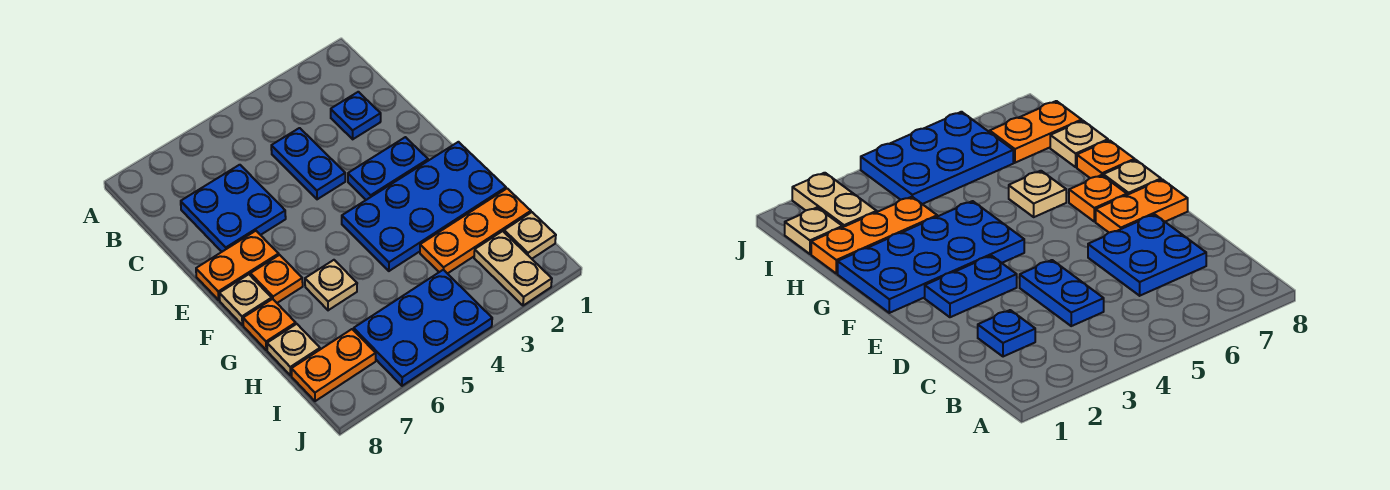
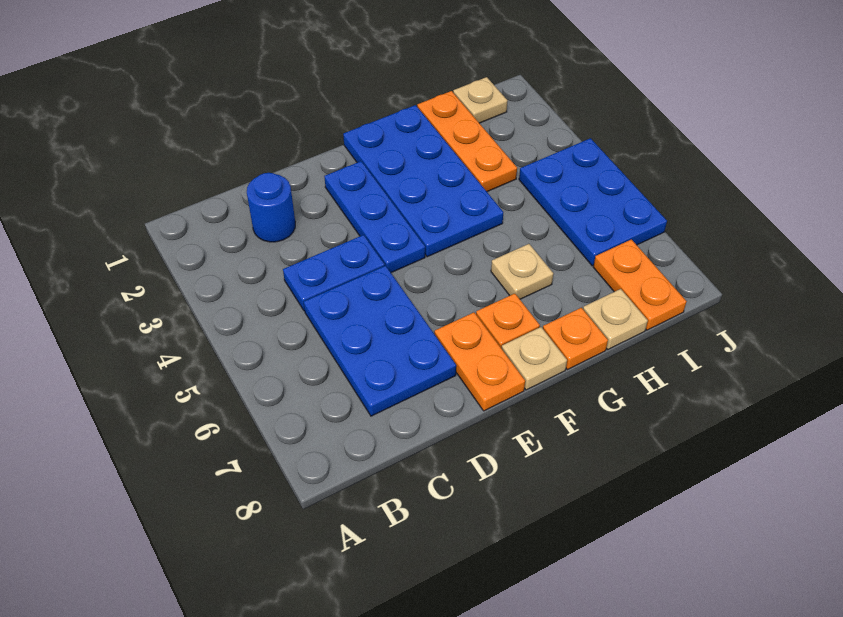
blue plate C2 level 1 -> blue round brick C2 level 1
blue plate C6:D7 level 1 -> blue plate C5:D7 level 1
blue plate E2:E3 level 1 -> blue plate E2:E4 level 1
tan plate I2:J2 level 1 -> none

